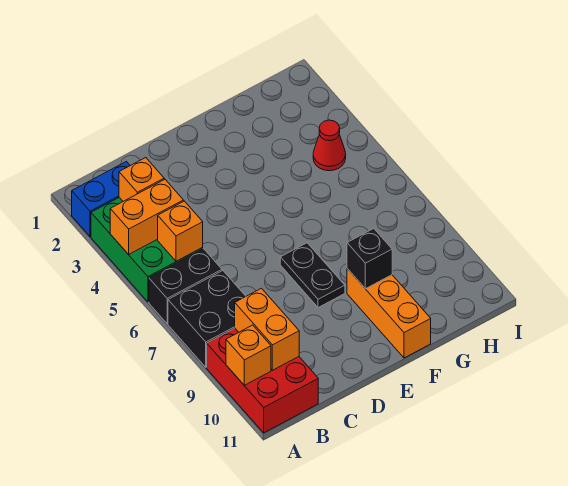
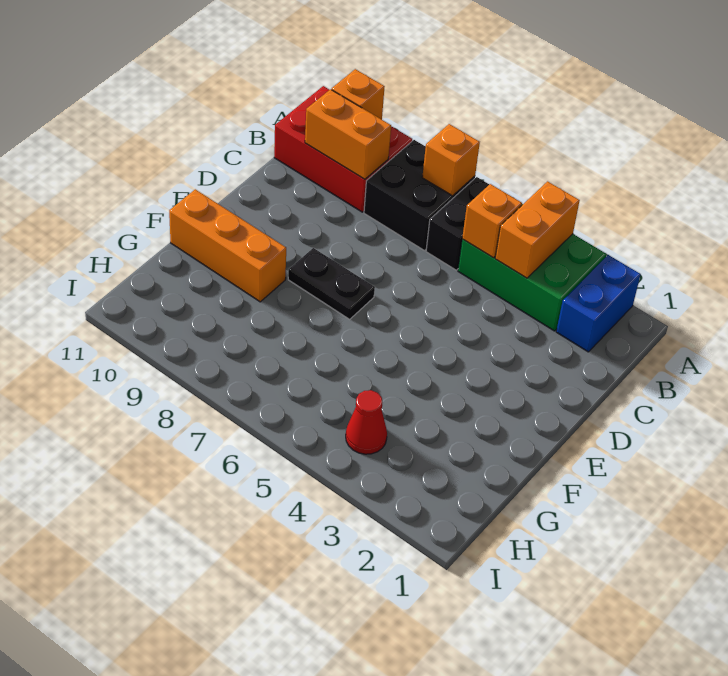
orange brick B3 level 2 -> orange brick A7 level 2
black brick F9 level 2 -> none

